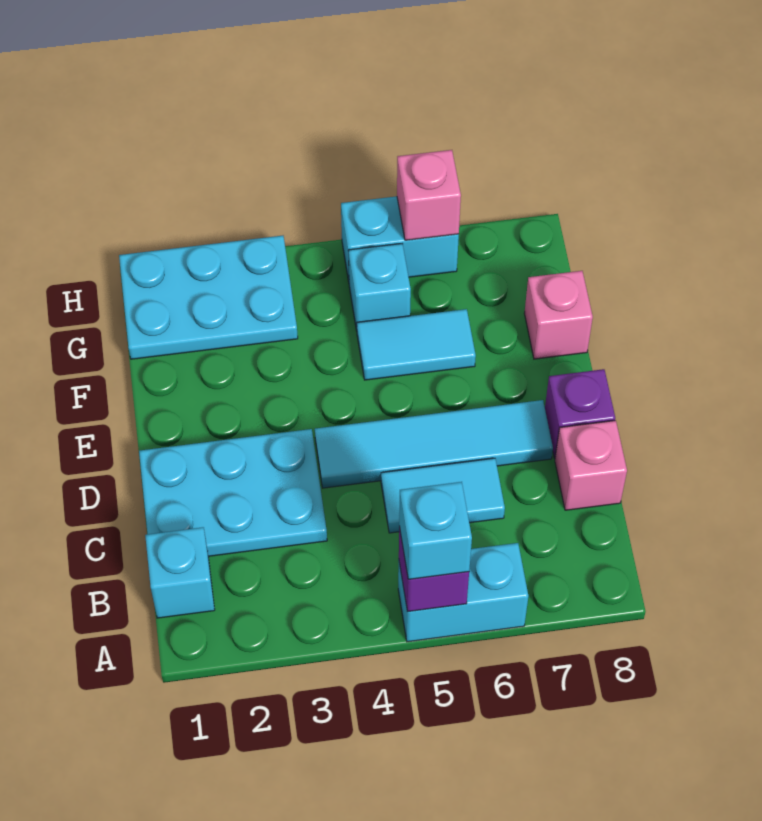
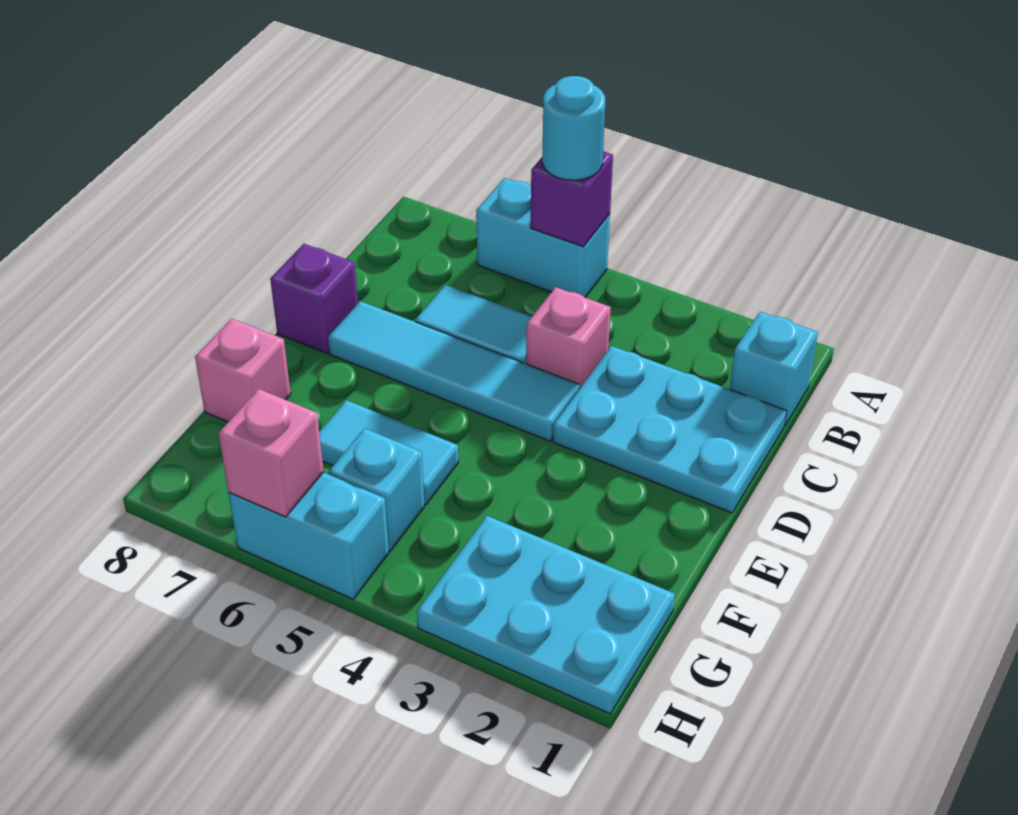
cyan brick A5 level 3 -> cyan round brick A5 level 3
pink brick C8 level 1 -> pink brick C4 level 1

